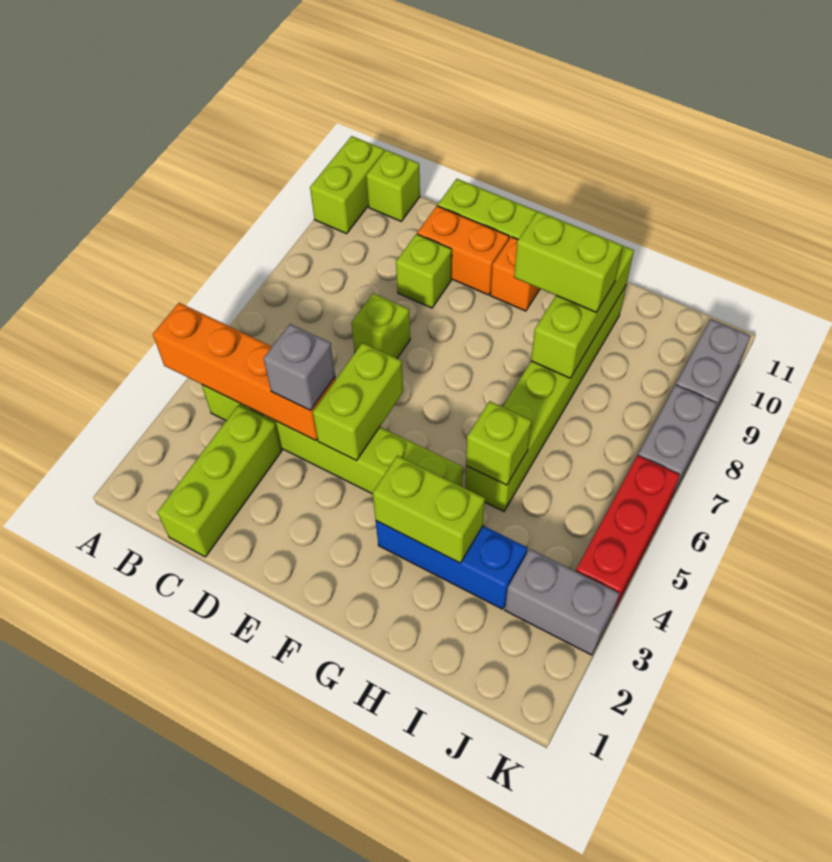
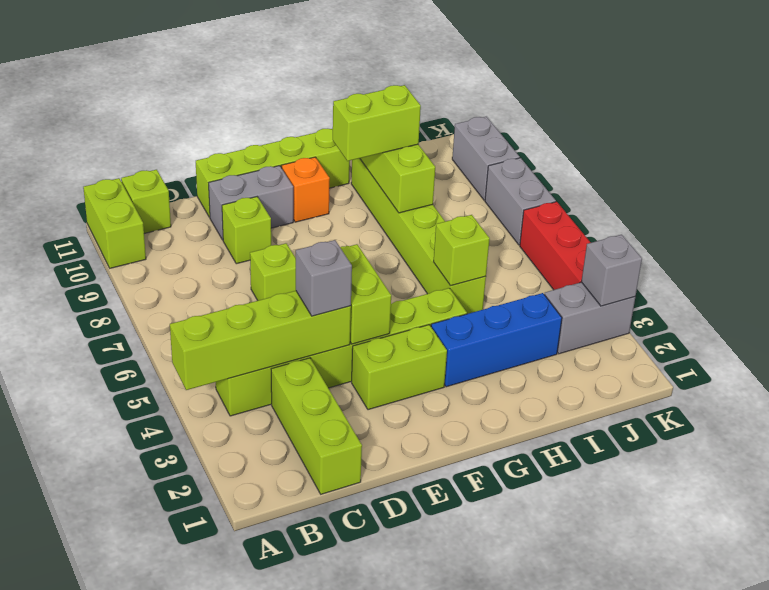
orange brick A4:D4 level 2 -> lime brick A4:D4 level 2
orange brick D10:E10 level 1 -> grey brick D10:E10 level 1
lime brick G3:H3 level 2 -> lime brick E3:F3 level 1
none -> grey brick K3 level 2

